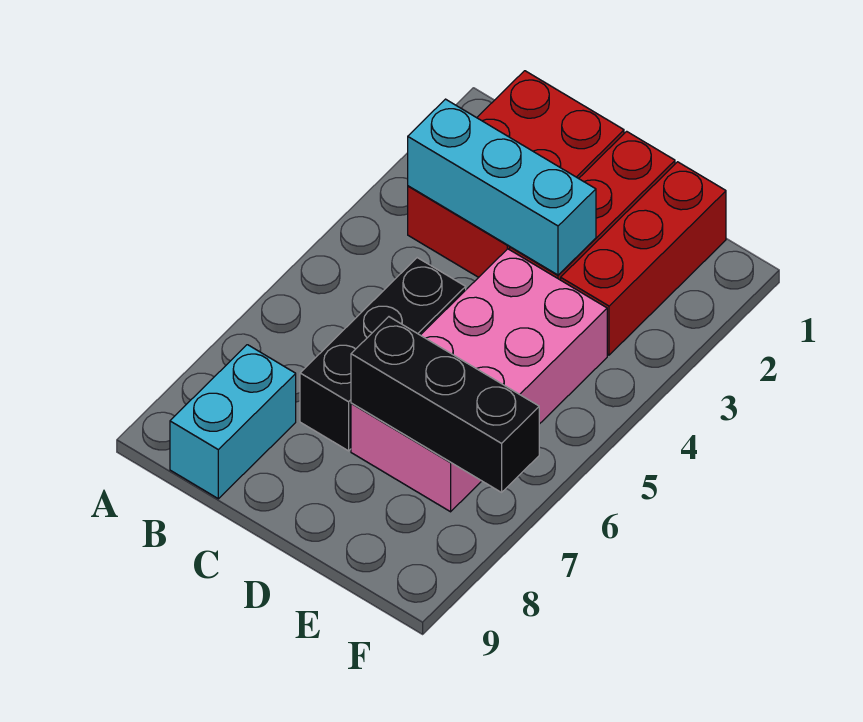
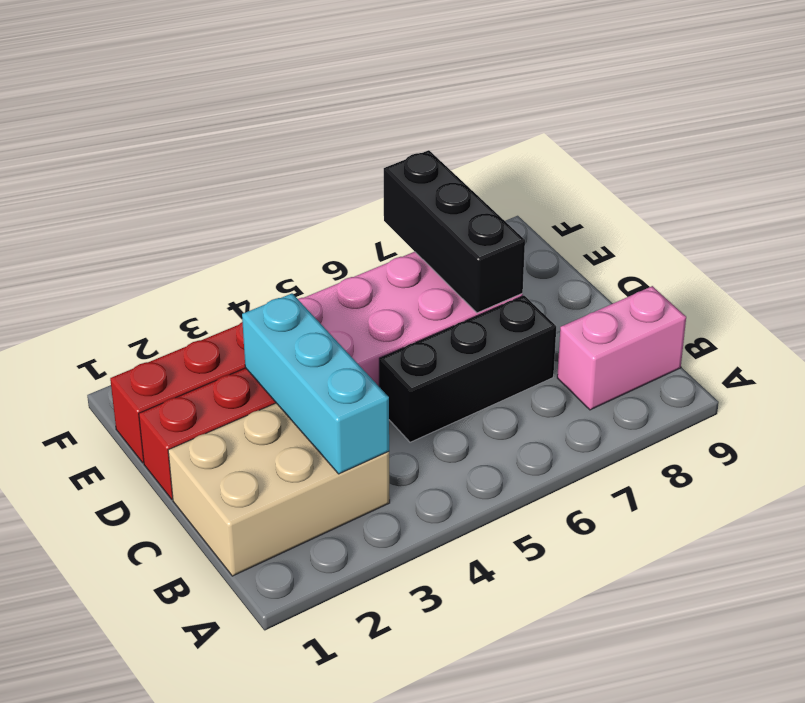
red brick B1:C3 level 1 -> tan brick B1:C3 level 1
cyan brick B8:B9 level 1 -> pink brick B8:B9 level 1

